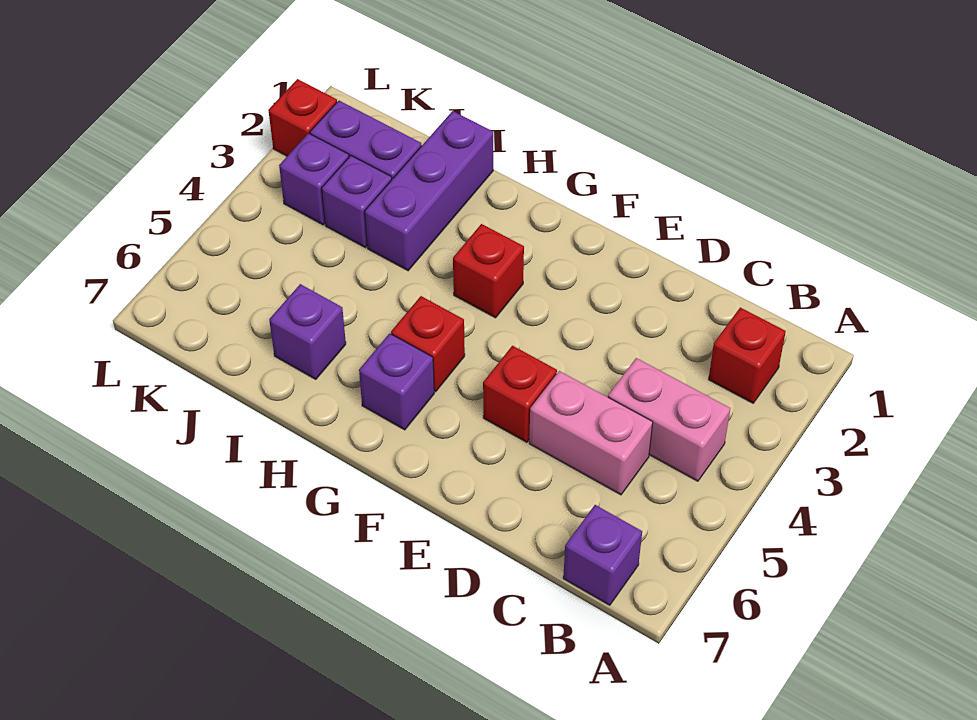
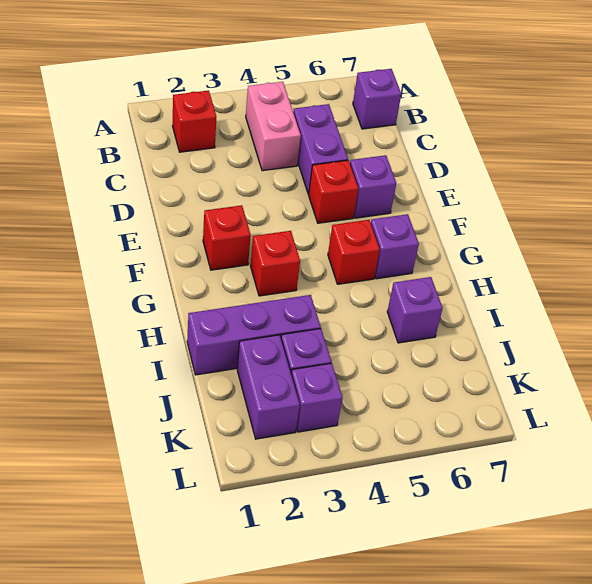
pink brick C5:D5 level 1 -> purple brick C5:D5 level 1
none -> purple brick E6 level 1
red brick L2 level 1 -> red brick F2 level 1

